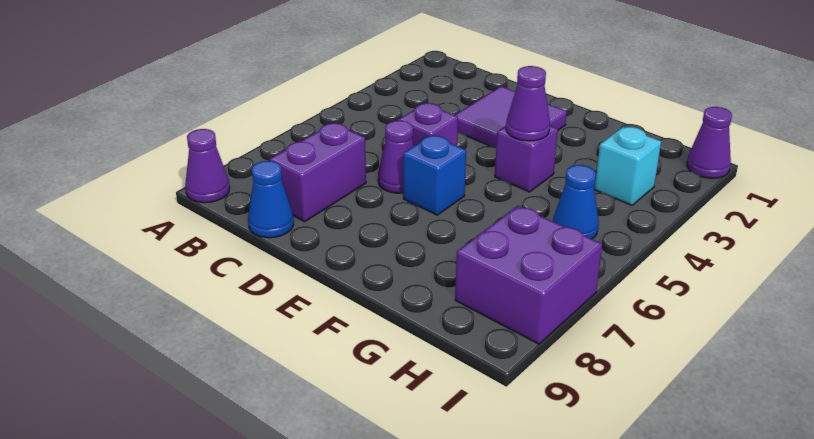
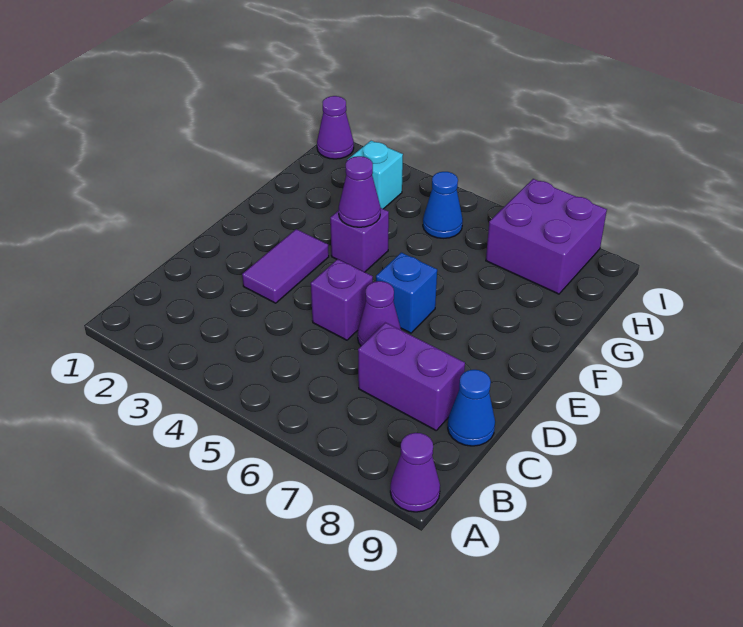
purple tile D2:E3 level 1 -> purple tile D3:E3 level 1

